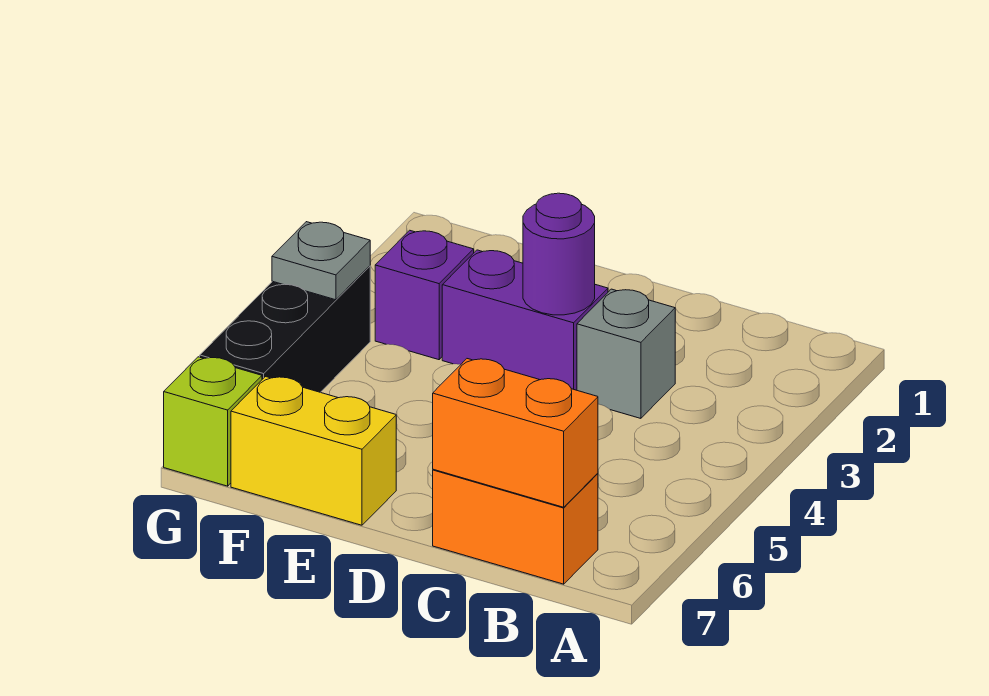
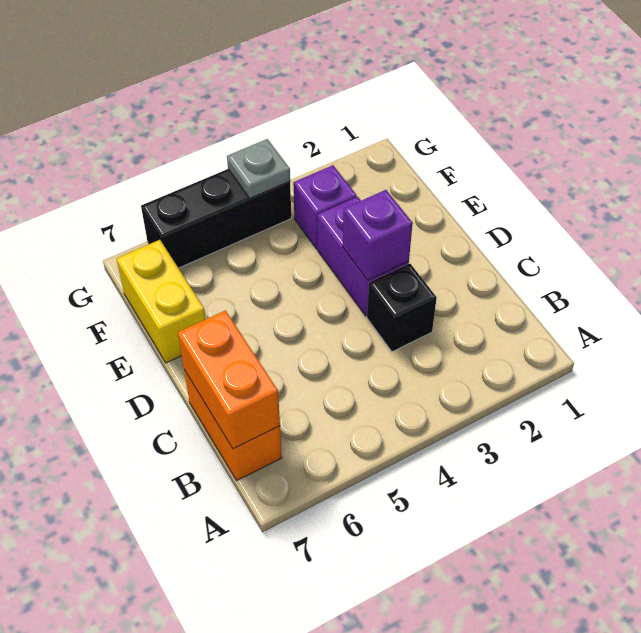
grey brick C3 level 1 -> black brick C3 level 1
purple round brick D3 level 2 -> purple brick D3 level 2
lime brick G7 level 1 -> none

